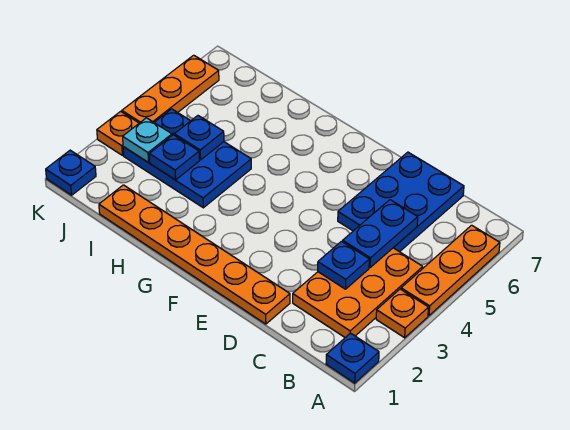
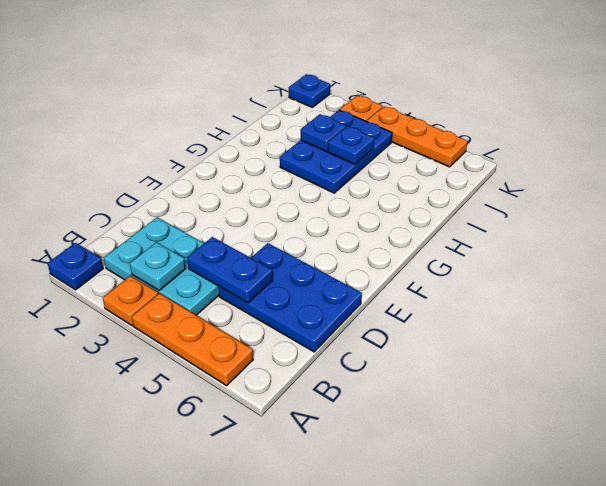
orange plate B2:C4 level 1 -> cyan plate B2:C4 level 1
blue plate C3 level 2 -> none
orange plate D1:I1 level 1 -> none
cyan plate J3 level 2 -> cyan plate B3 level 2

